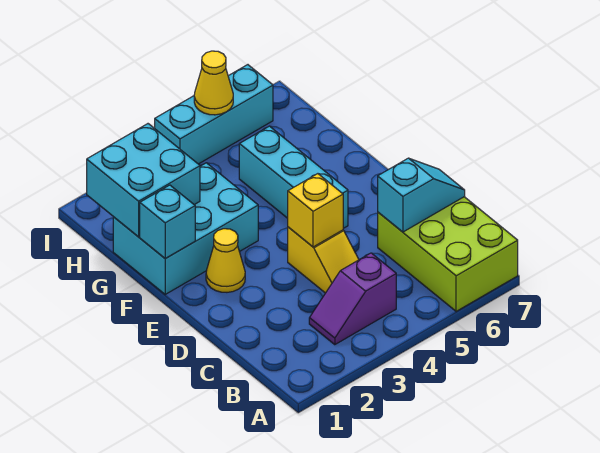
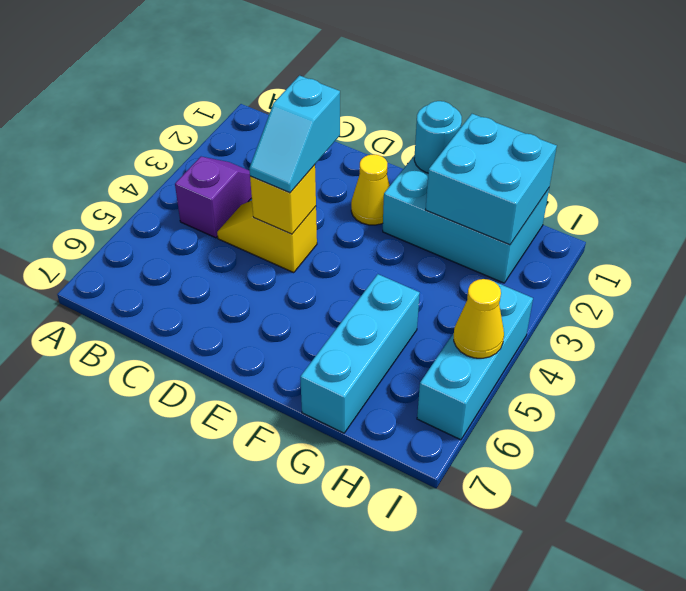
lime brick A6:C7 level 1 -> none
cyan slope C6:C7 level 2 top 6 -> cyan slope D3:D4 level 3 top 3
cyan brick E5:G5 level 1 -> cyan brick G5:G7 level 1
cyan brick F1:G3 level 1 -> cyan brick F1:H2 level 1
cyan brick F1 level 2 -> cyan round brick F1 level 2

